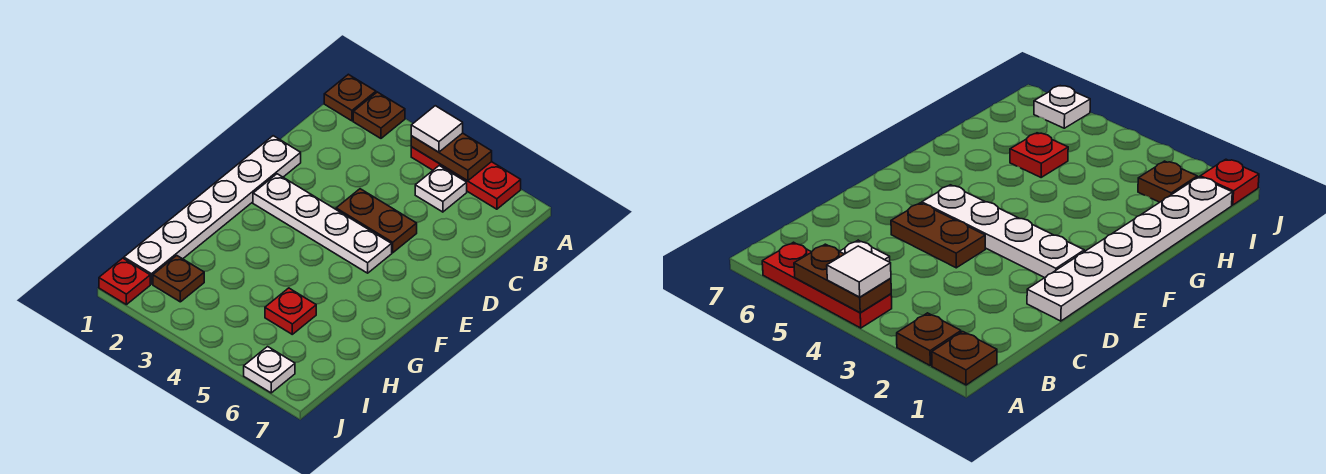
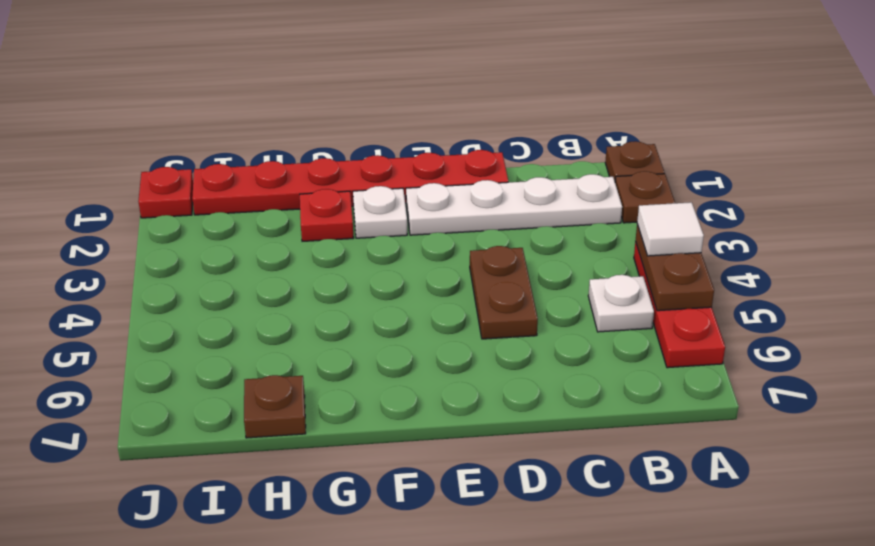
white plate D1:I1 level 1 -> red plate D1:I1 level 1
white plate E2:E5 level 1 -> white plate B2:E2 level 1
red plate H5 level 1 -> red plate G2 level 1
brown plate I2 level 1 -> brown plate H7 level 1
white plate J6 level 1 -> white plate F2 level 1

